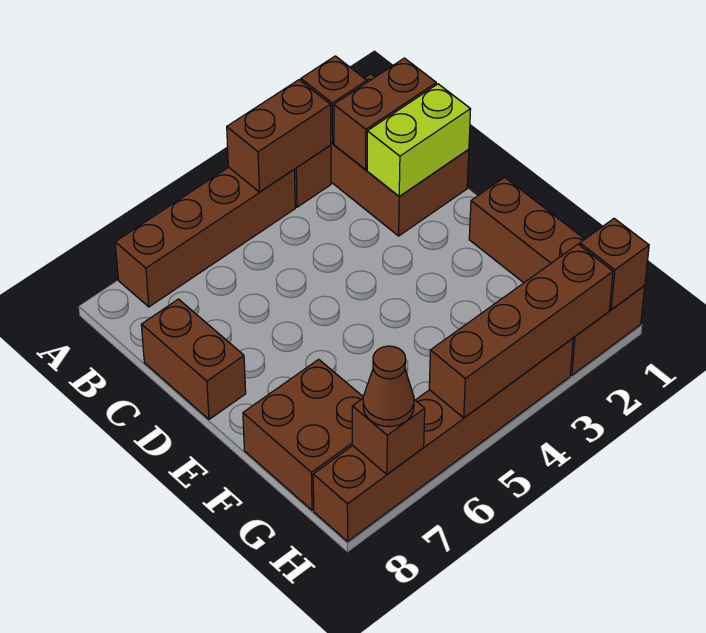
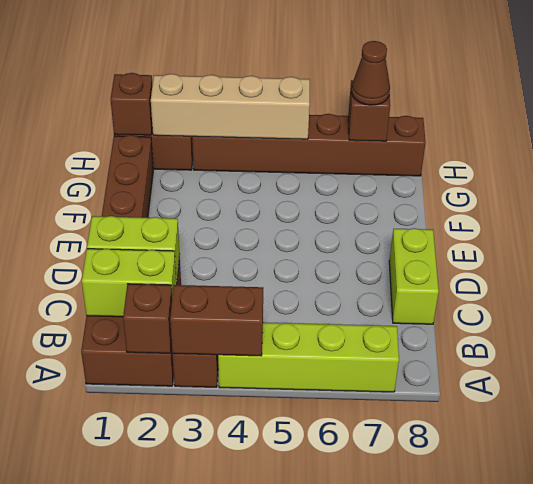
brown brick A4:A7 level 1 -> lime brick A4:A7 level 1
brown brick B1:B2 level 2 -> lime brick B1:B2 level 2
brown brick C8:D8 level 1 -> lime brick C8:D8 level 1
brown brick F7:G8 level 1 -> none
brown brick H2:H5 level 2 -> tan brick H2:H5 level 2

